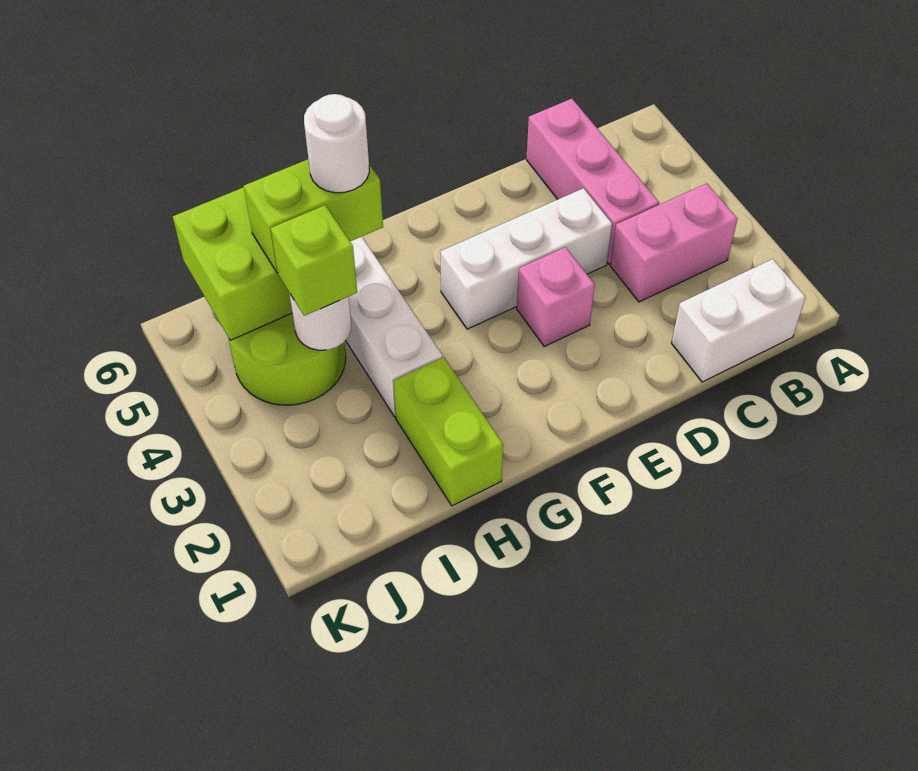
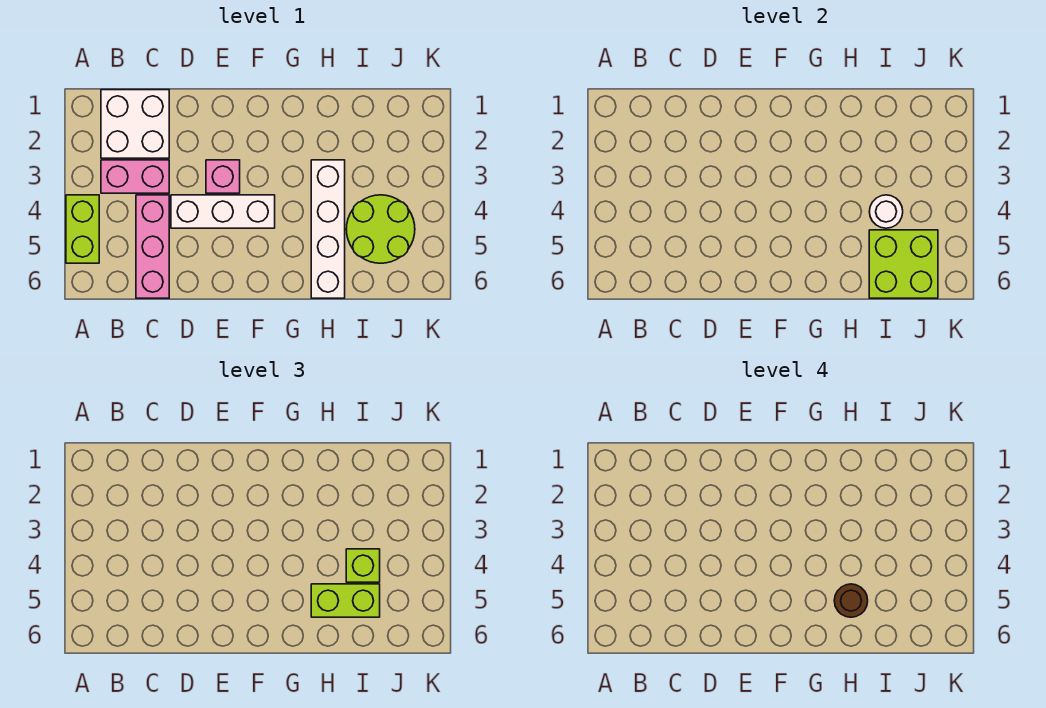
white brick B1:C1 level 1 -> white brick B1:C2 level 1
lime brick H1:H2 level 1 -> lime brick A4:A5 level 1
white round brick H5 level 4 -> brown round brick H5 level 4

